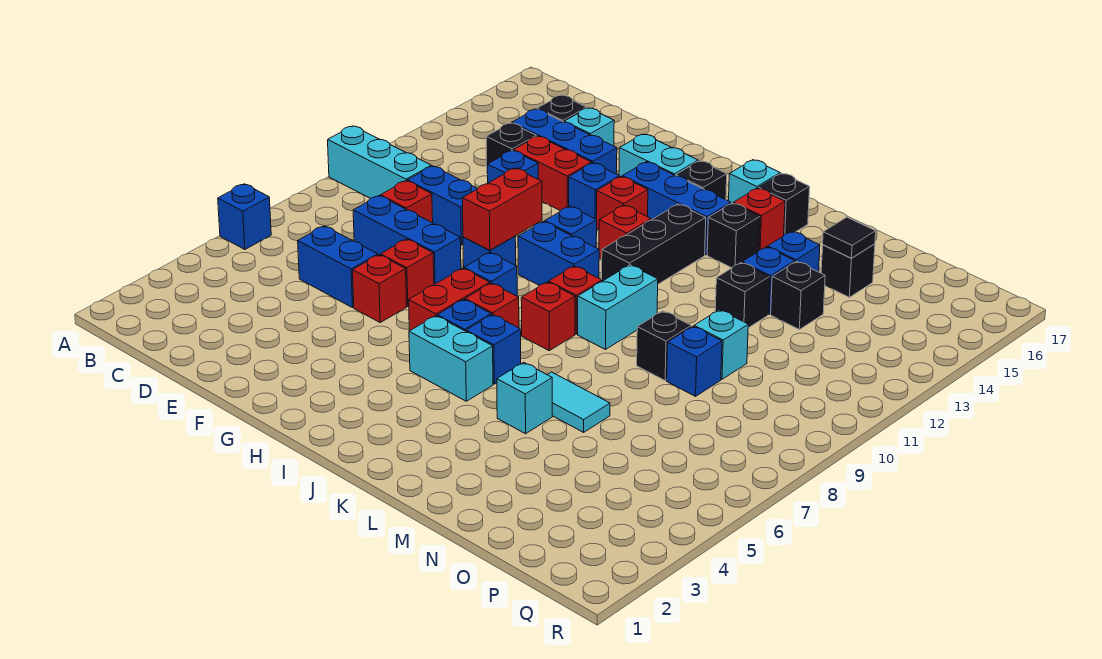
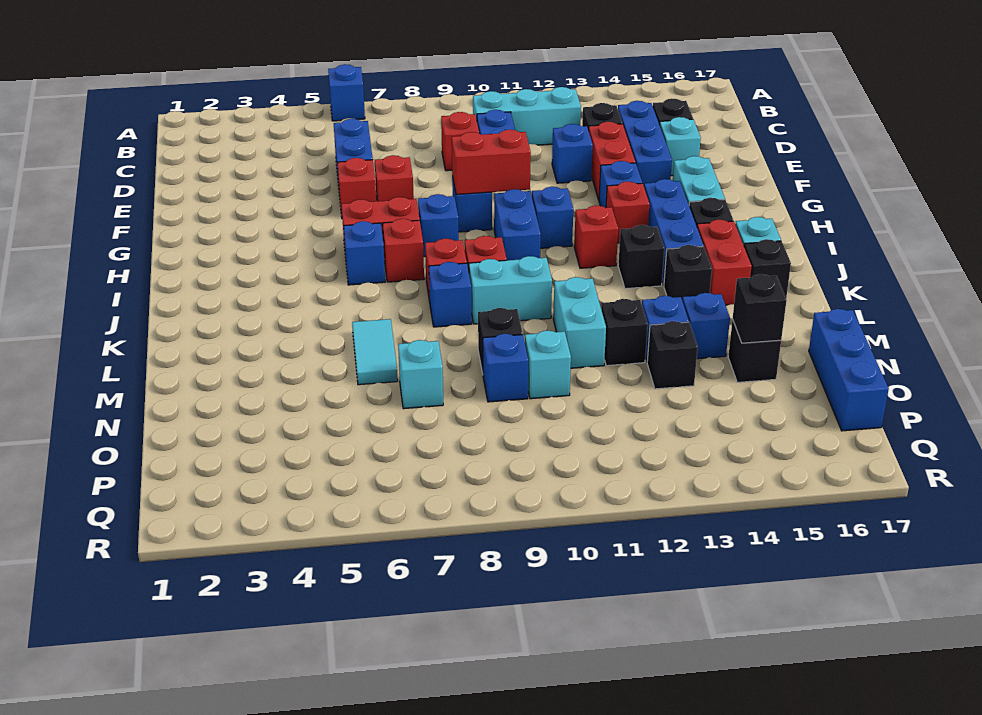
cyan brick A10:C10 level 1 -> cyan brick C10:C12 level 1
blue brick D8:F8 level 1 -> blue brick N17:P17 level 1
cyan brick I5:J5 level 1 -> cyan brick L11:M11 level 1
blue brick J6 level 1 -> blue brick K8 level 1
black brick J11:J13 level 1 -> black brick J13 level 1
red brick K15 level 1 -> red brick J15:K15 level 1
cyan brick L5 level 1 -> cyan brick N7 level 1
black tile N15 level 2 -> black brick N15 level 2

